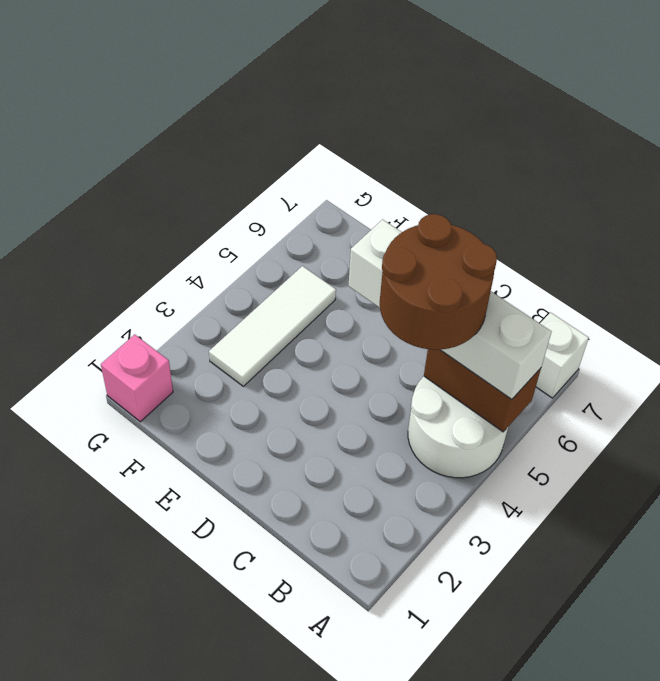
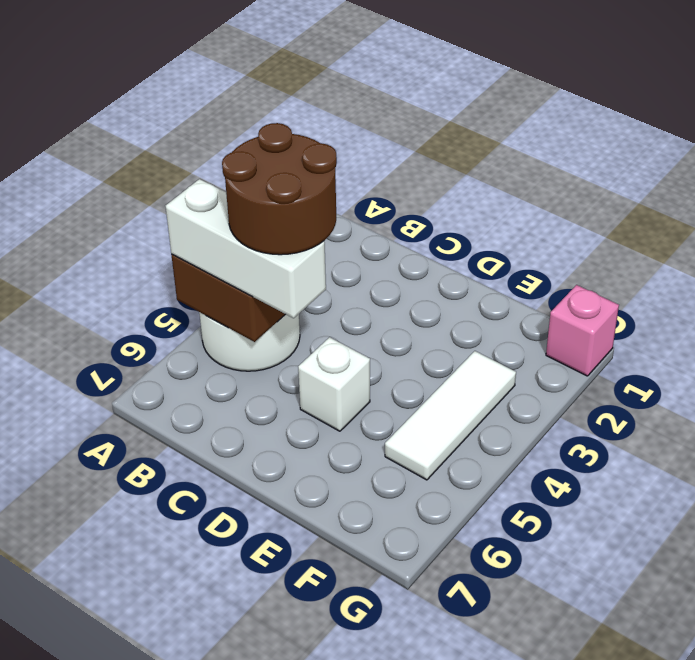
white brick A5:D5 level 3 -> white brick A5:C5 level 3
white brick A7 level 1 -> white brick D5 level 1

